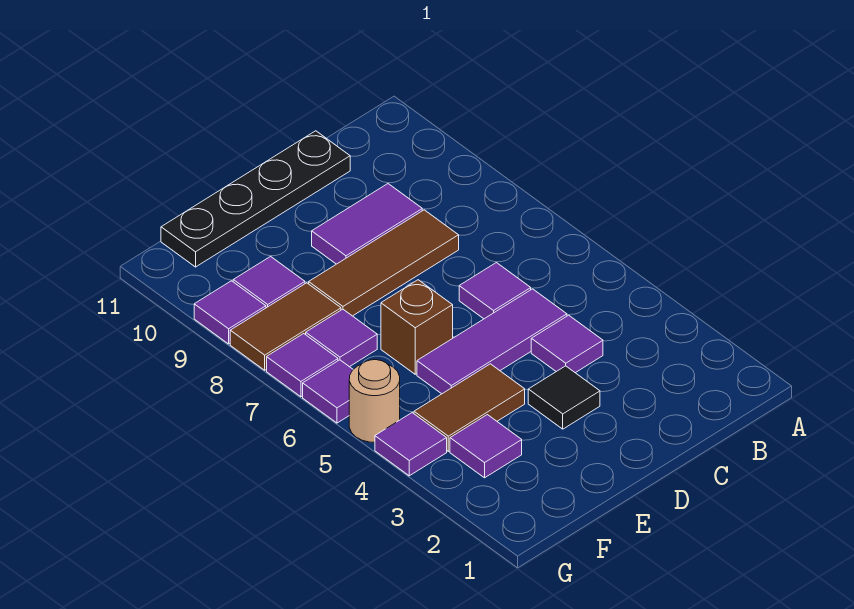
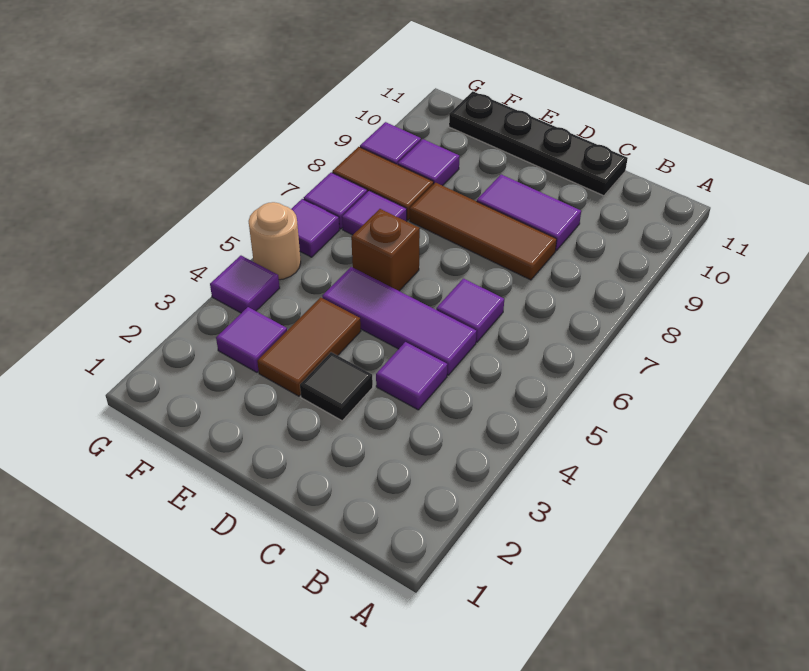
brown tile E4:F4 level 1 -> brown tile E3:E4 level 1

